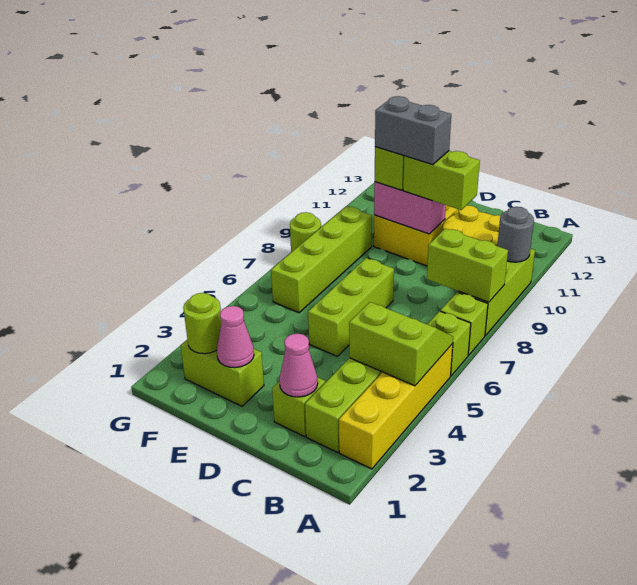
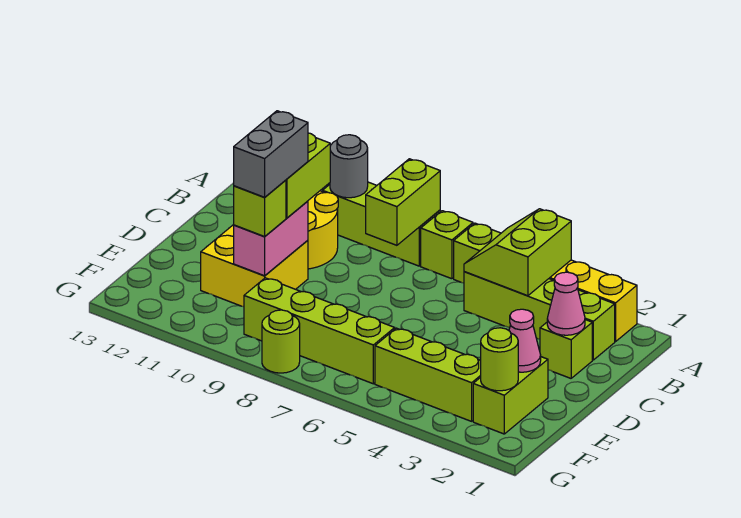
lime brick D5:D7 level 1 -> lime brick F3:F5 level 1

